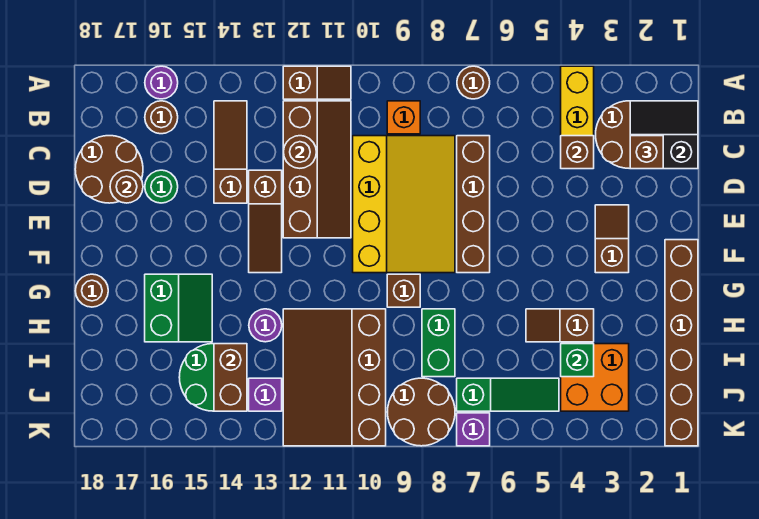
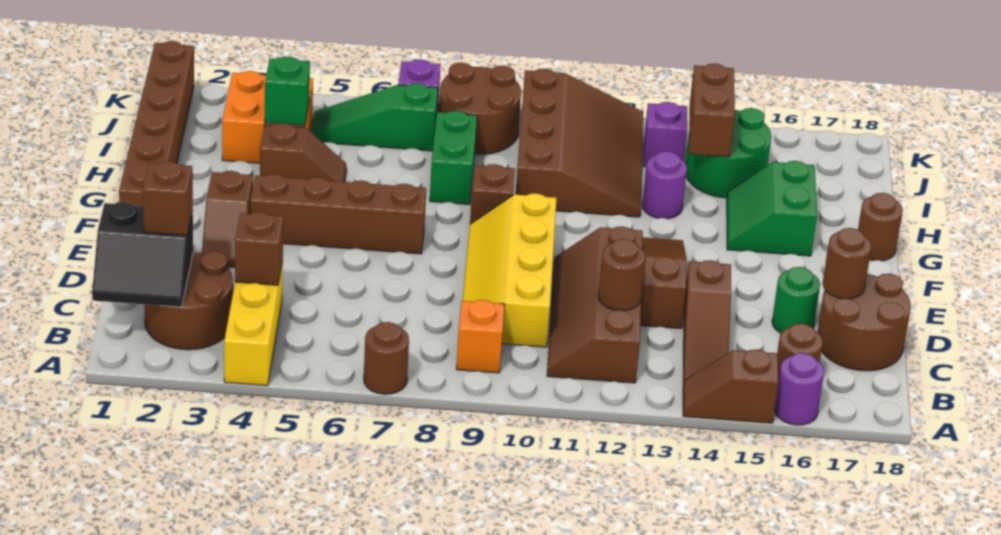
brown slope A11:A12 level 1 top 12 -> brown slope A14:A15 level 1 top 15
brown brick C7:F7 level 1 -> brown brick F4:F7 level 1
yellow slope C8:F10 level 1 top 10 -> yellow slope C9:F10 level 1 top 10

